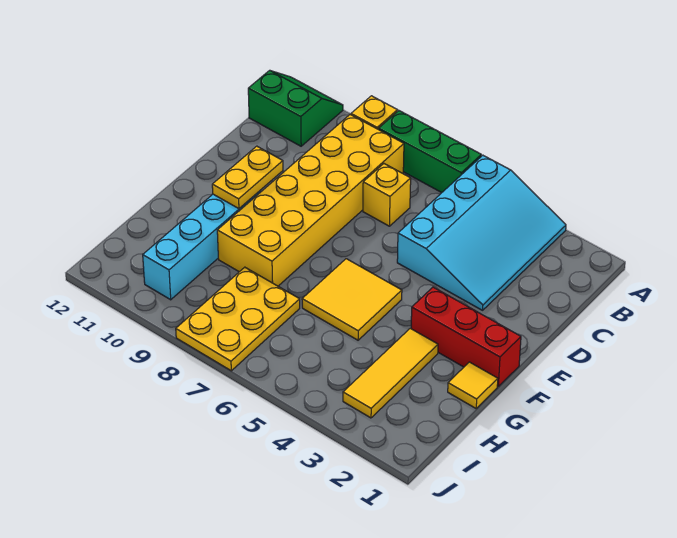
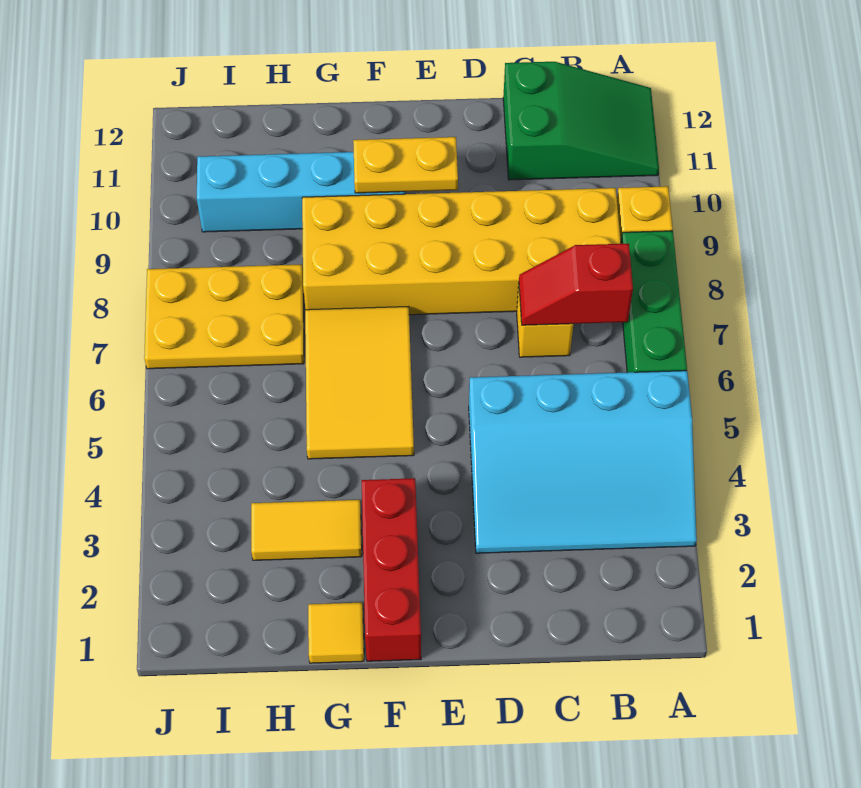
green slope A11:B12 level 1 top B -> green slope A11:C12 level 1 top C
none -> red slope B7:C7 level 2 top B
yellow tile F5:G6 level 1 -> yellow tile F5:G7 level 1
yellow tile G3:I3 level 1 -> yellow tile G3:H3 level 1

